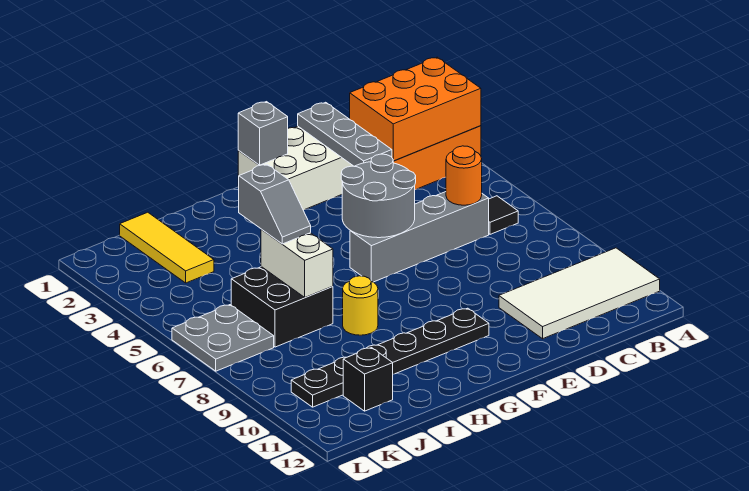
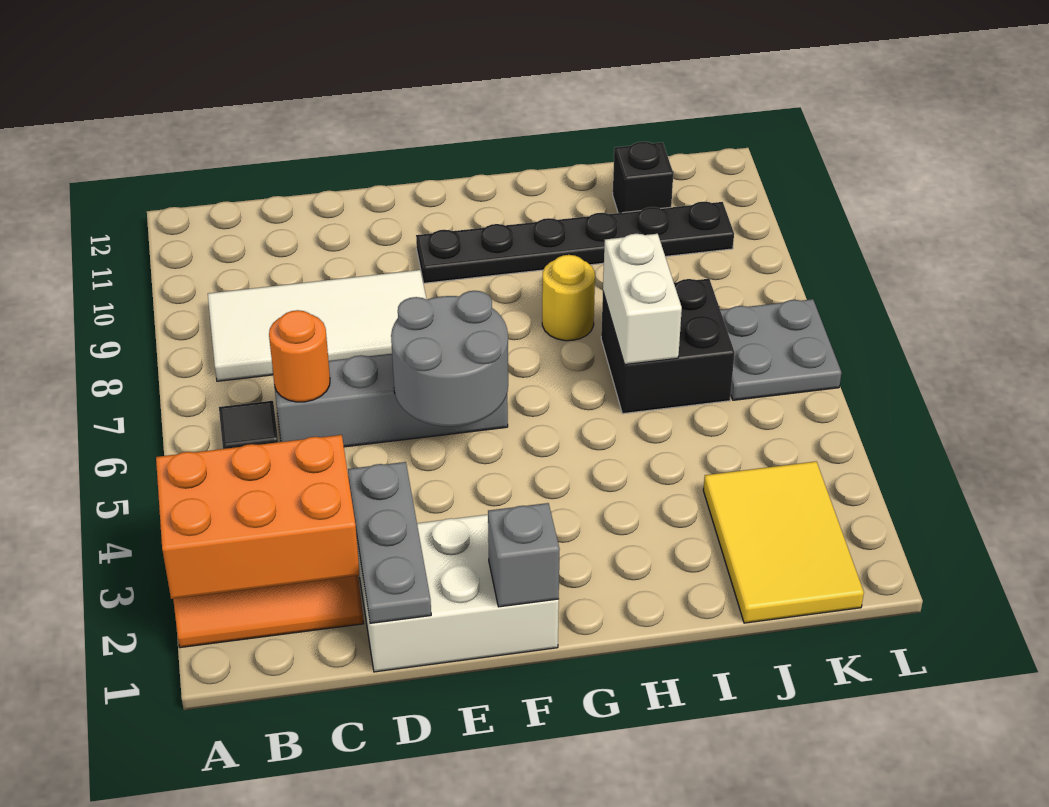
white tile A10:D11 level 1 -> white tile B8:E9 level 1
grey slope I5:I6 level 3 top 5 -> none
yellow tile J1:J3 level 1 -> yellow tile J1:K3 level 1

